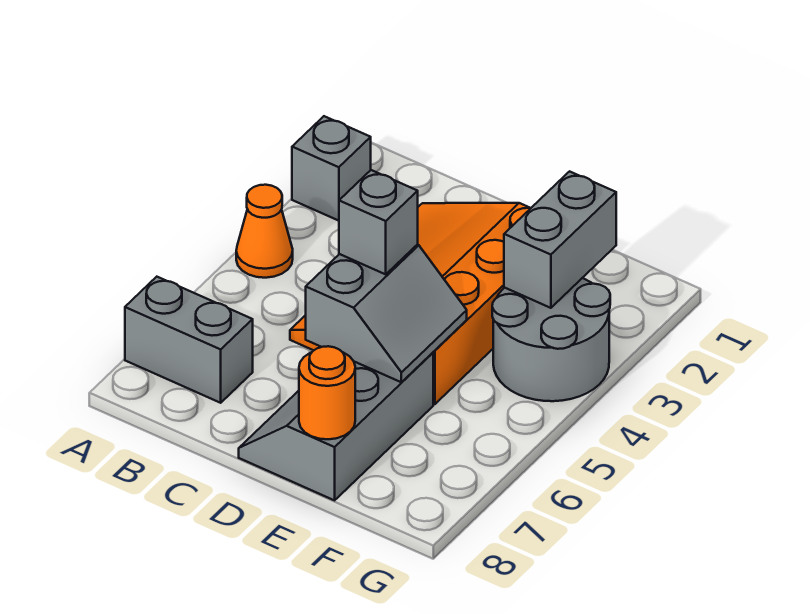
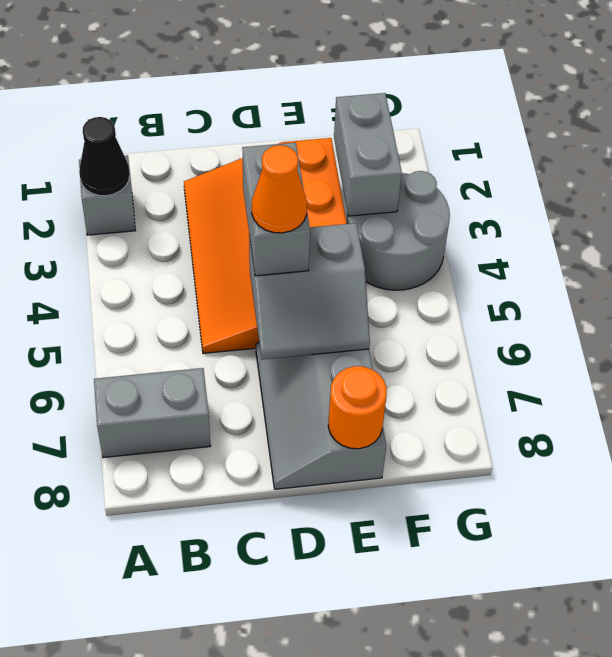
none -> black cone A2 level 2
orange cone A4 level 1 -> orange cone D5 level 4
grey slope D5:E6 level 2 top D -> grey slope D5:E6 level 2 top 5
grey brick D5 level 3 -> grey brick D4:D5 level 3

